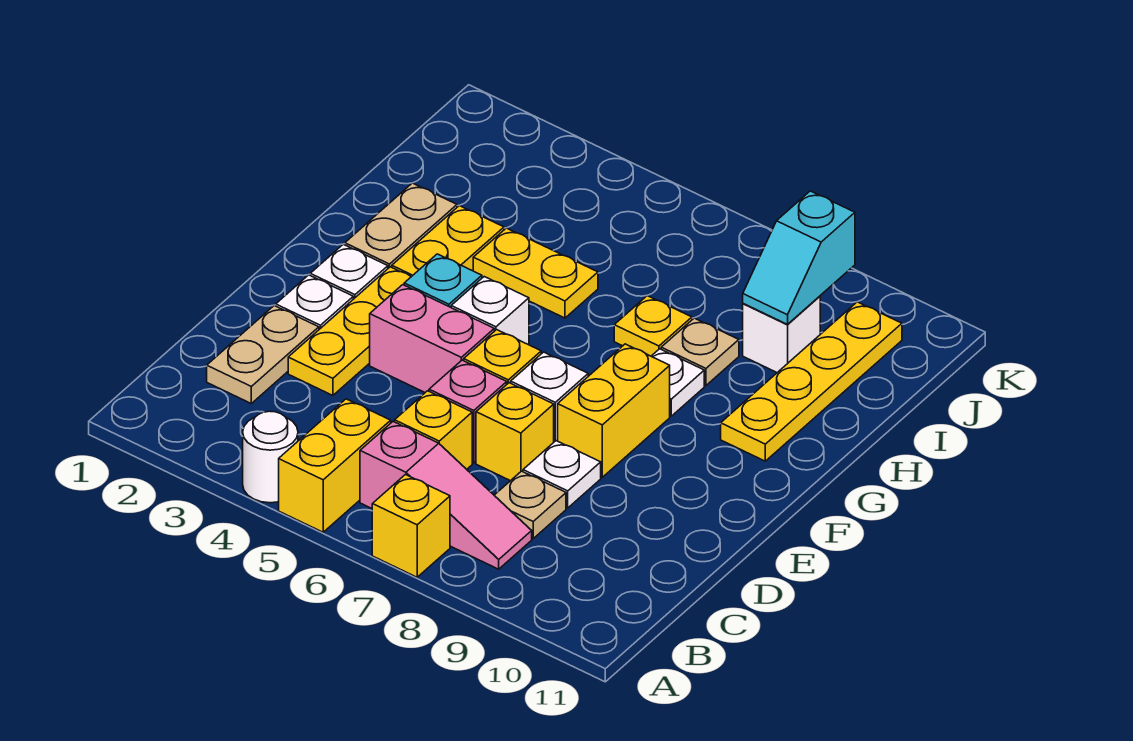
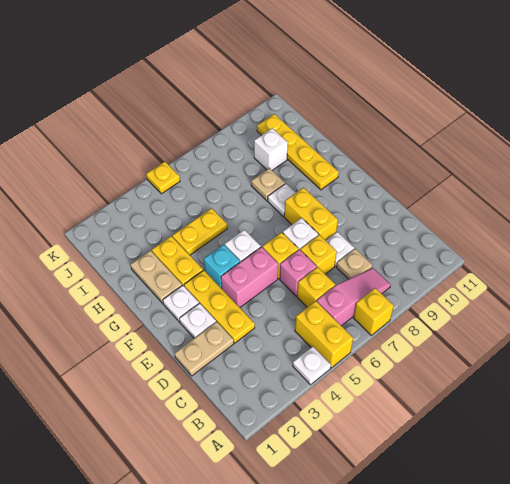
white round brick A4 level 1 -> white plate A4 level 1
tan plate C2:D2 level 1 -> tan plate D1:D2 level 1
yellow plate H7 level 1 -> yellow plate K5 level 1
cyan slope I9:J9 level 2 top J -> none

